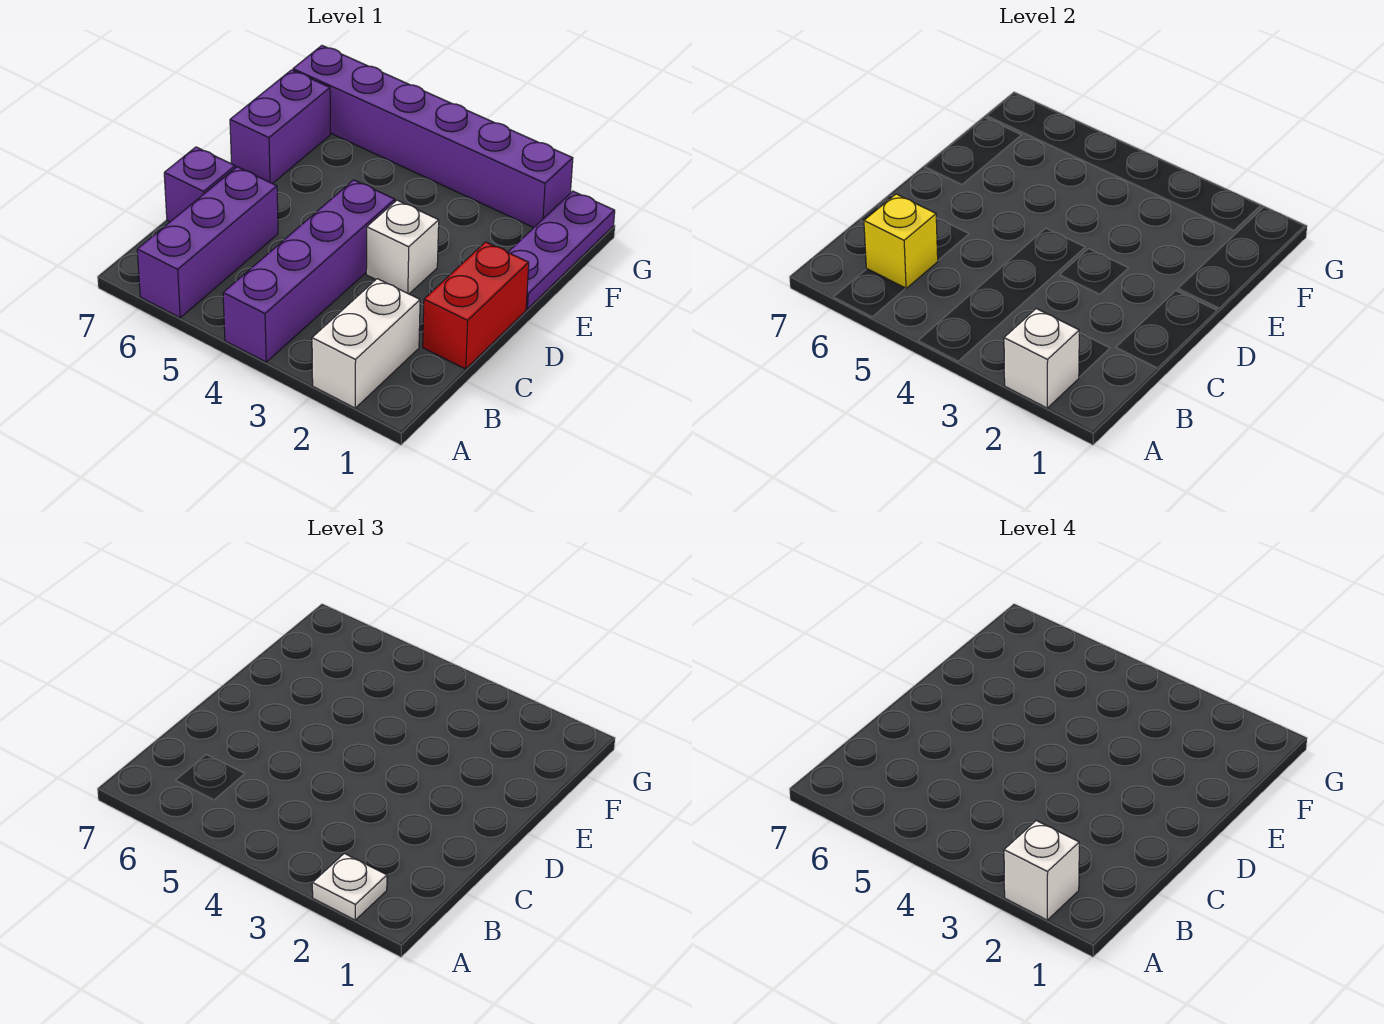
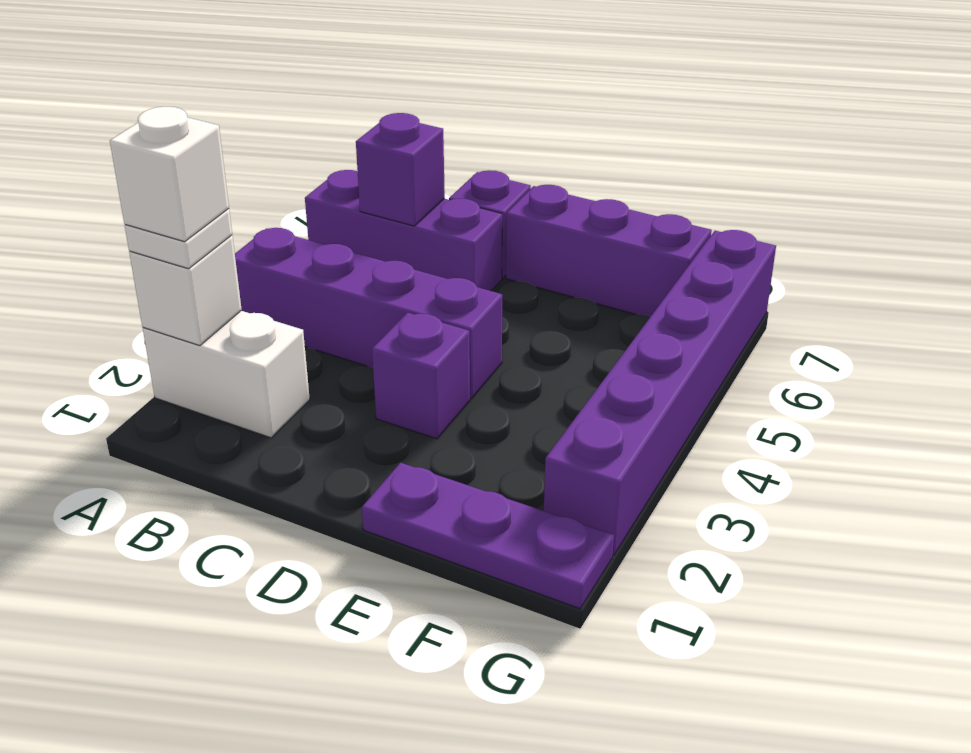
yellow brick B6 level 2 -> purple brick B6 level 2
red brick C1:D1 level 1 -> none
white brick D3 level 1 -> purple brick D3 level 1
purple brick E7:F7 level 1 -> purple brick D7:F7 level 1

